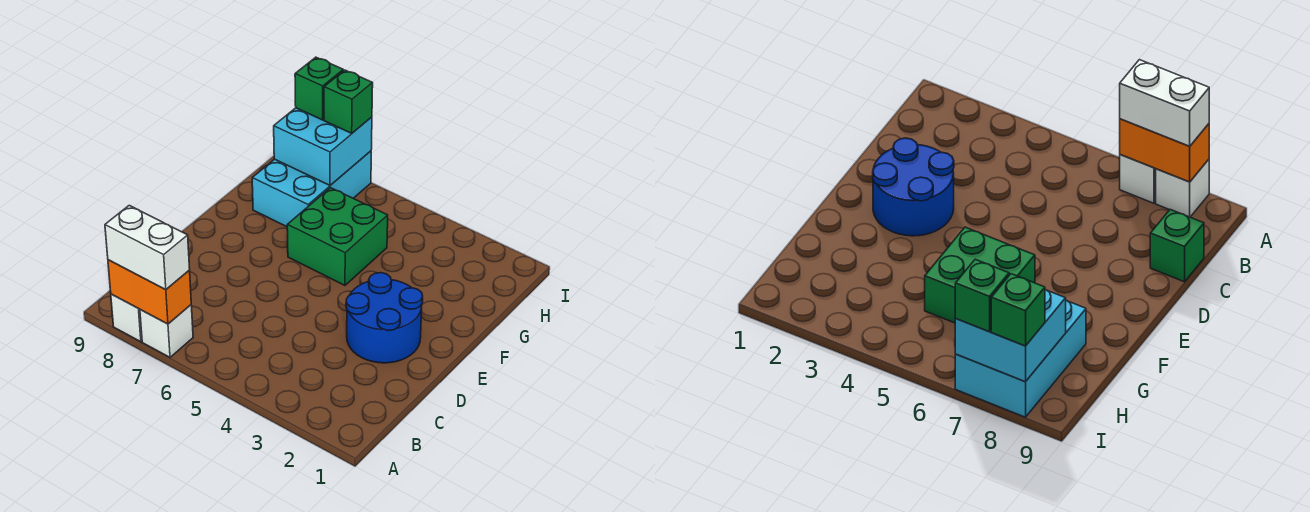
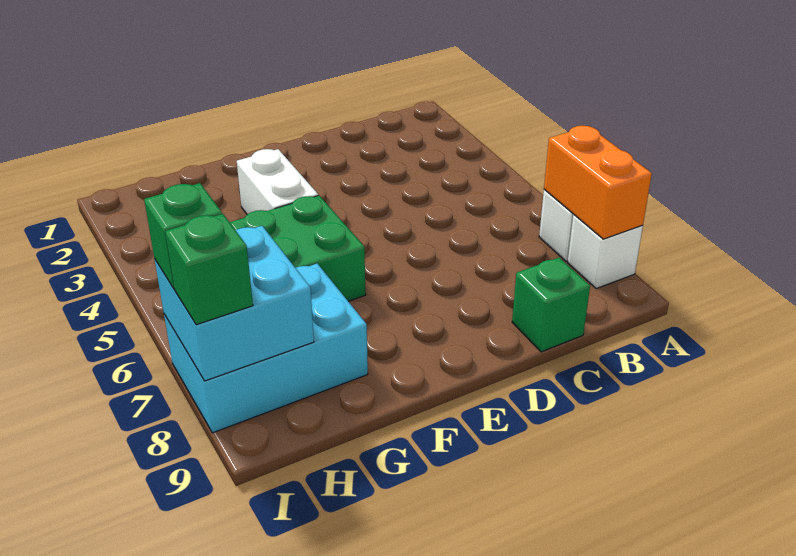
white brick A7:A8 level 3 -> white brick F3:F4 level 1
blue round brick D2:E3 level 1 -> none

